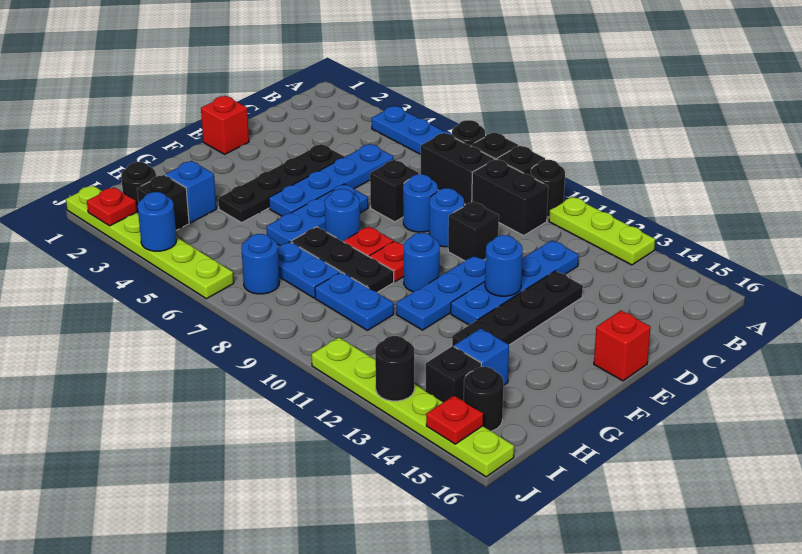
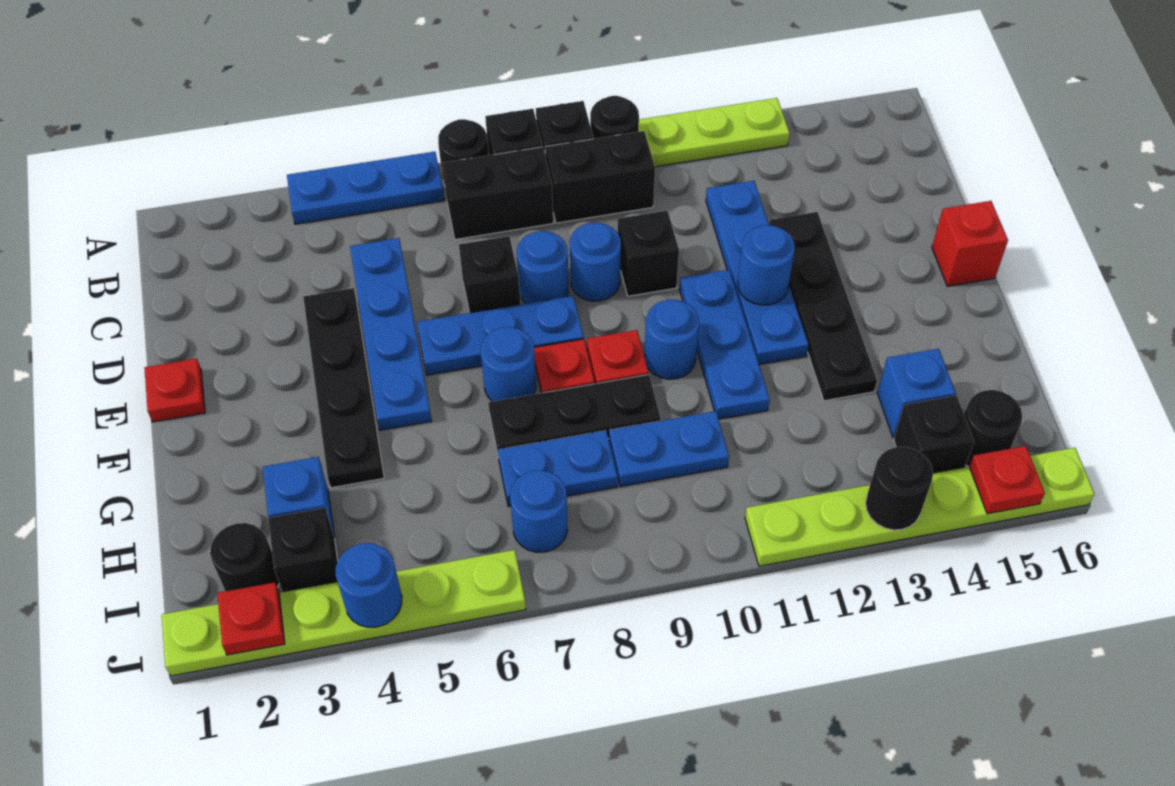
red brick E1 level 1 -> red plate E1 level 1
blue plate E6:G6 level 1 -> blue plate E6:E8 level 1

